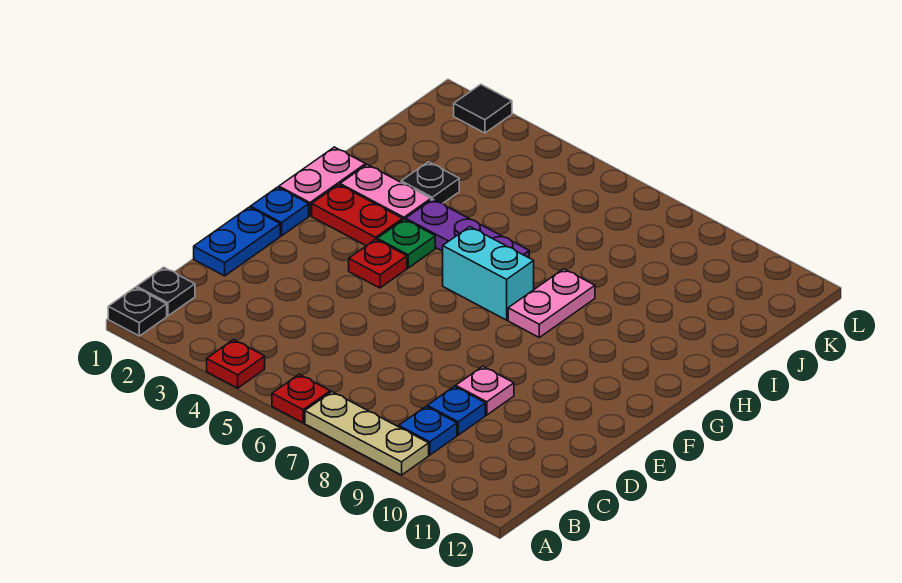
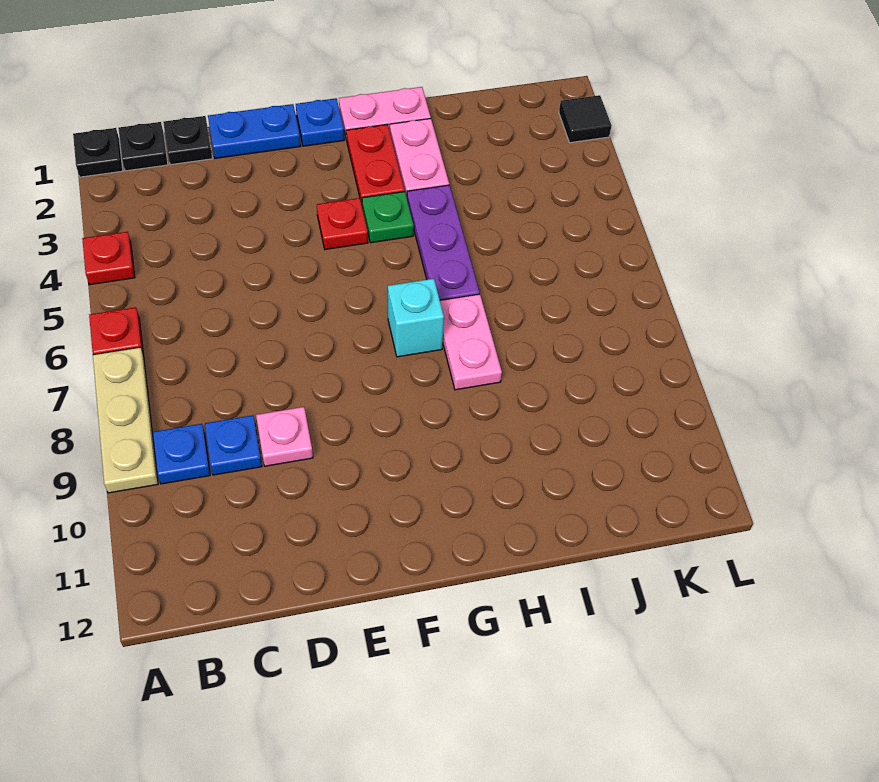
cyan brick G6:G7 level 1 -> cyan brick G7 level 1
pink plate G8:H8 level 1 -> pink plate H7:H8 level 1
black plate I3 level 1 -> black plate C1 level 1

